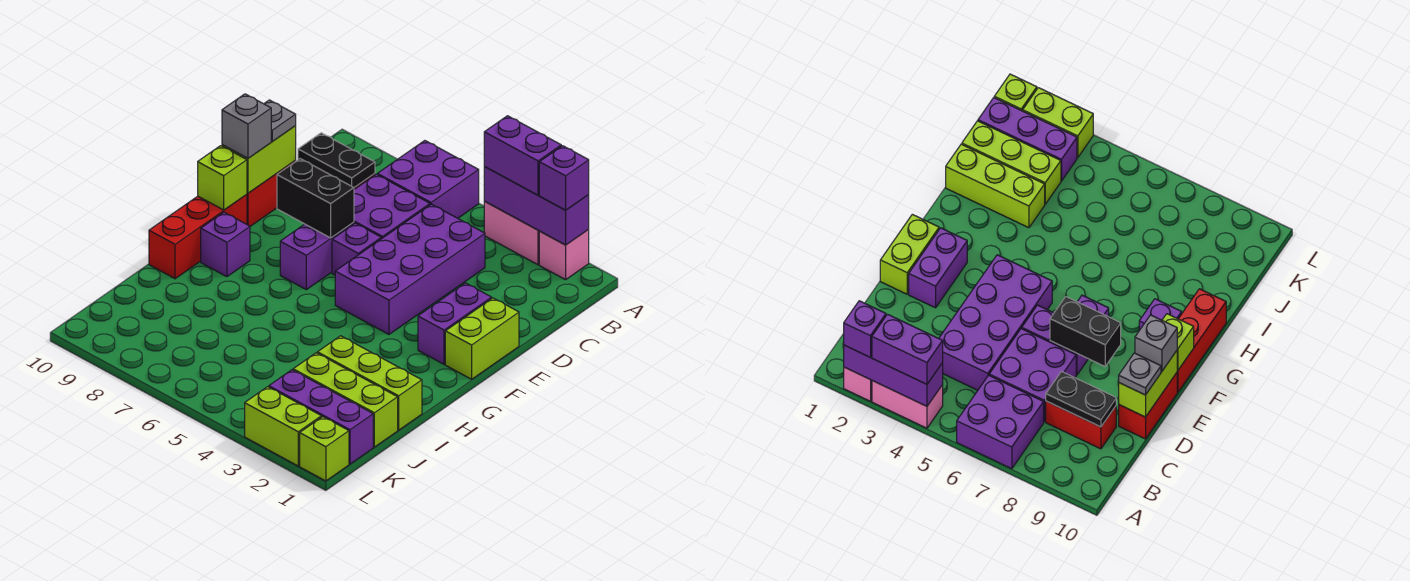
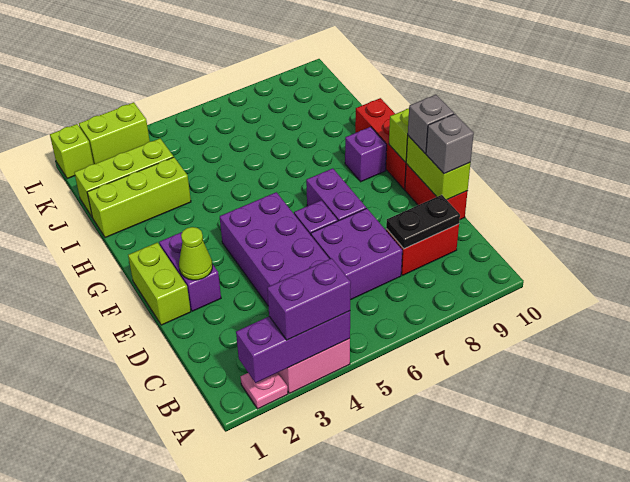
pink brick A2 level 1 -> pink plate A2 level 1
purple brick A2 level 3 -> none
purple brick A6:B7 level 1 -> none
grey plate D10 level 3 -> grey brick D10 level 3
none -> lime cone E2 level 2
black brick E7:E8 level 2 -> none
purple brick K1:K3 level 1 -> none

